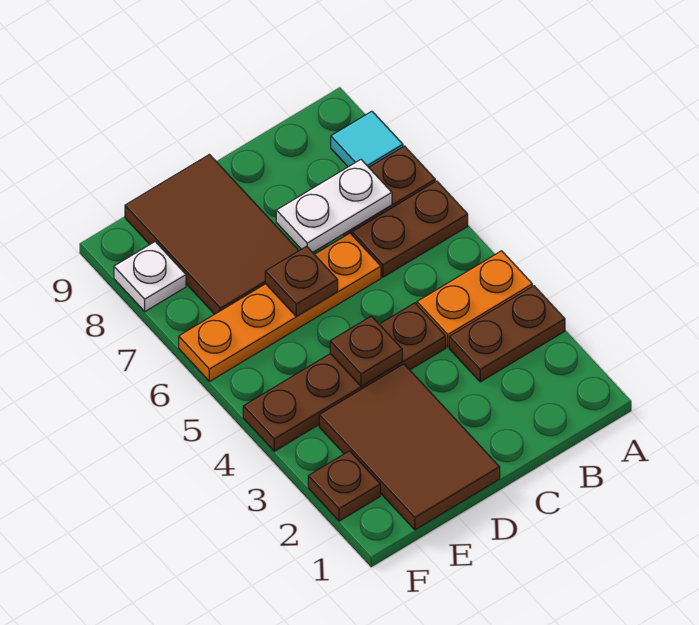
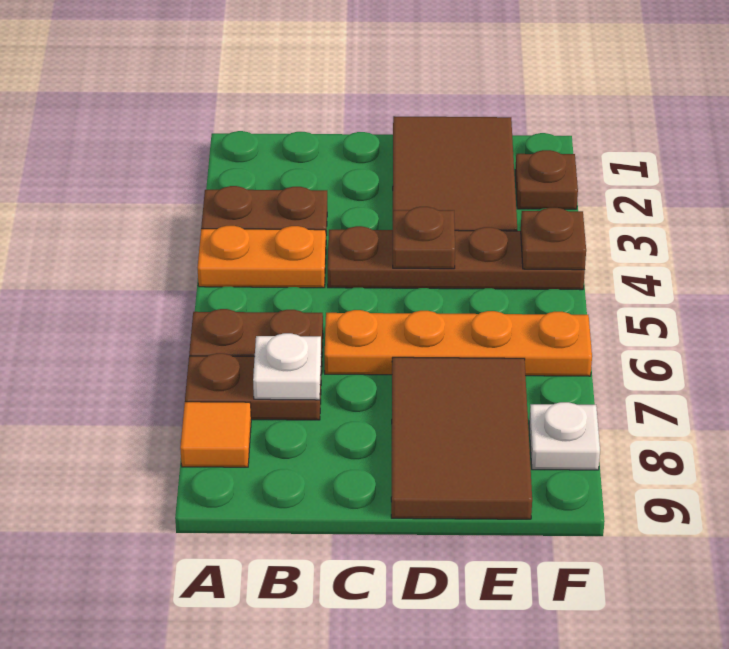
cyan tile A8 level 1 -> orange tile A8 level 1
white plate B7:C7 level 2 -> white plate B7 level 2
brown plate D6 level 2 -> brown plate F4 level 2

